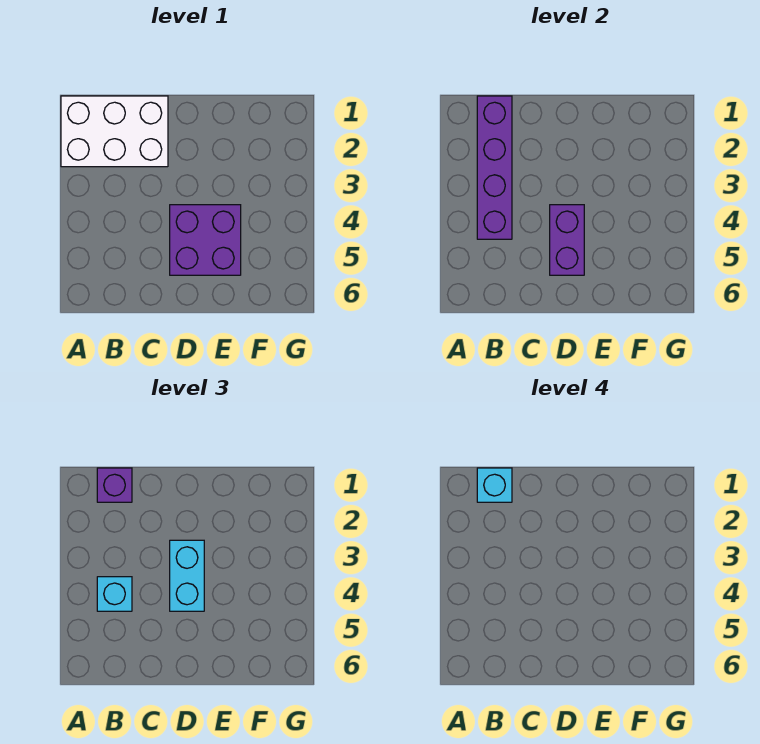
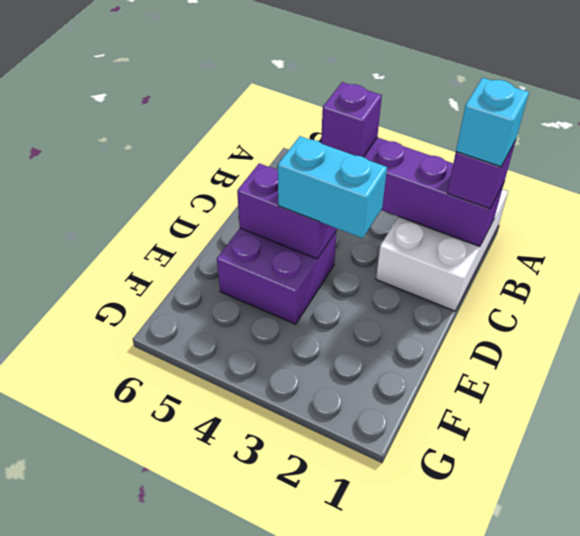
cyan brick B4 level 3 -> purple brick B4 level 3

